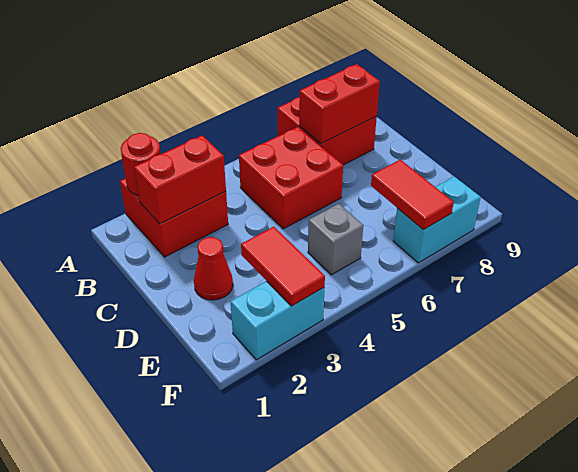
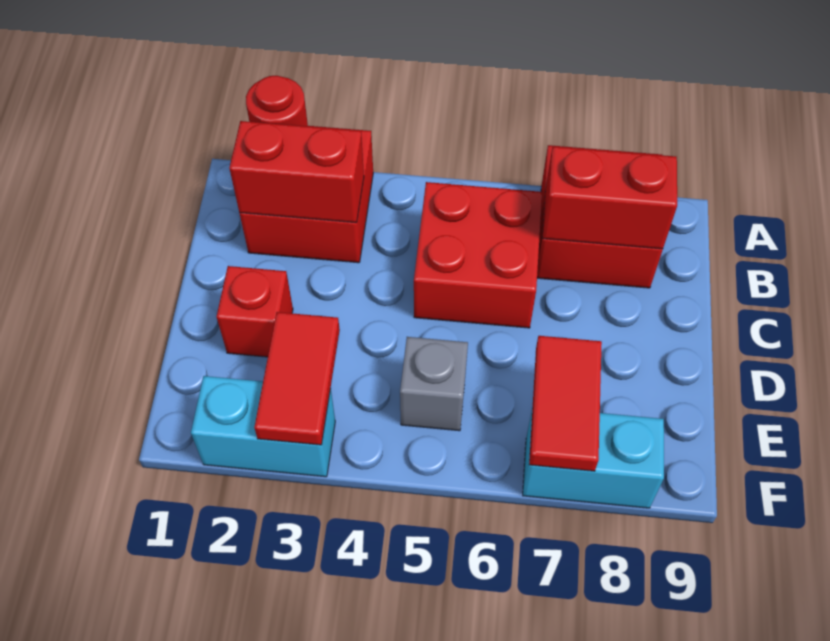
red cone D2 level 1 -> red brick D2 level 1

